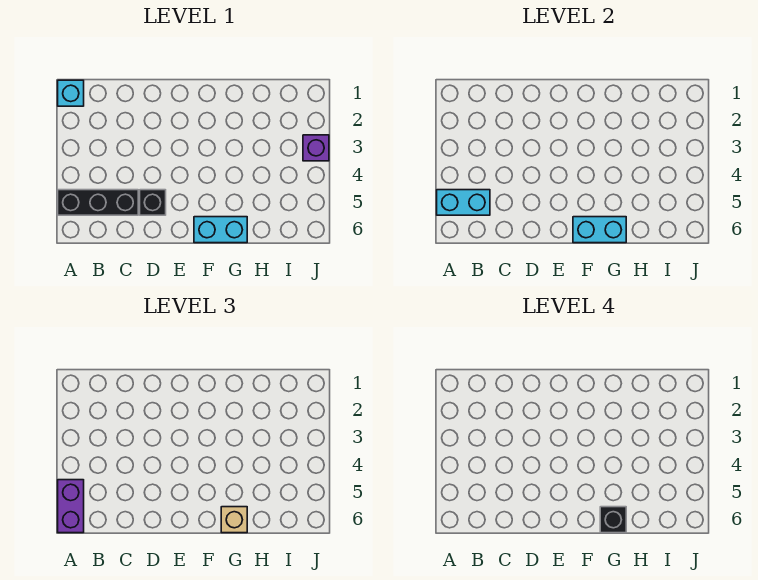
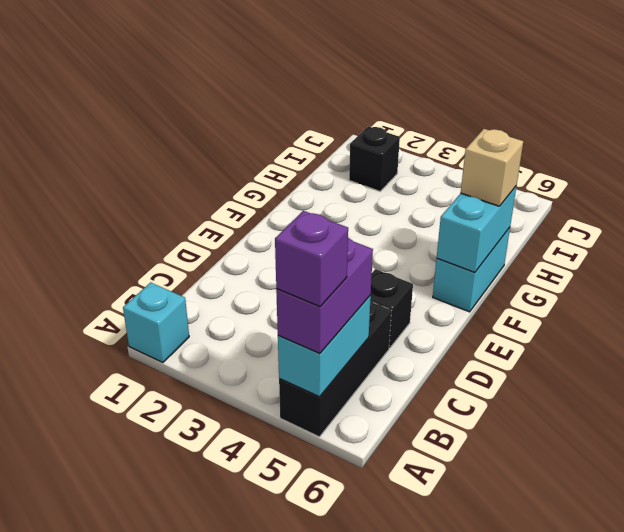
purple brick A5:A6 level 3 -> purple brick A5:B5 level 3
black brick G6 level 4 -> black brick I2 level 1
purple brick J3 level 1 -> purple brick A5 level 4

